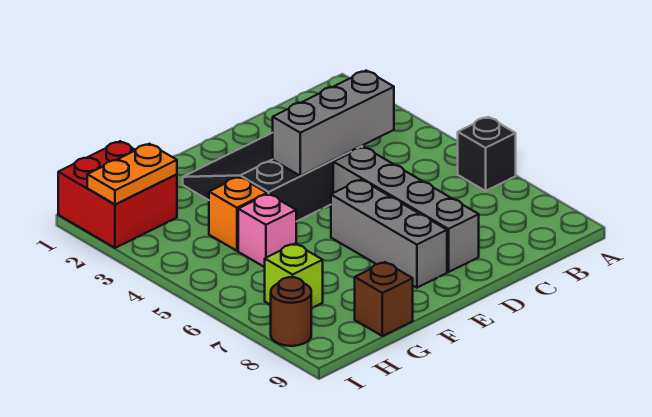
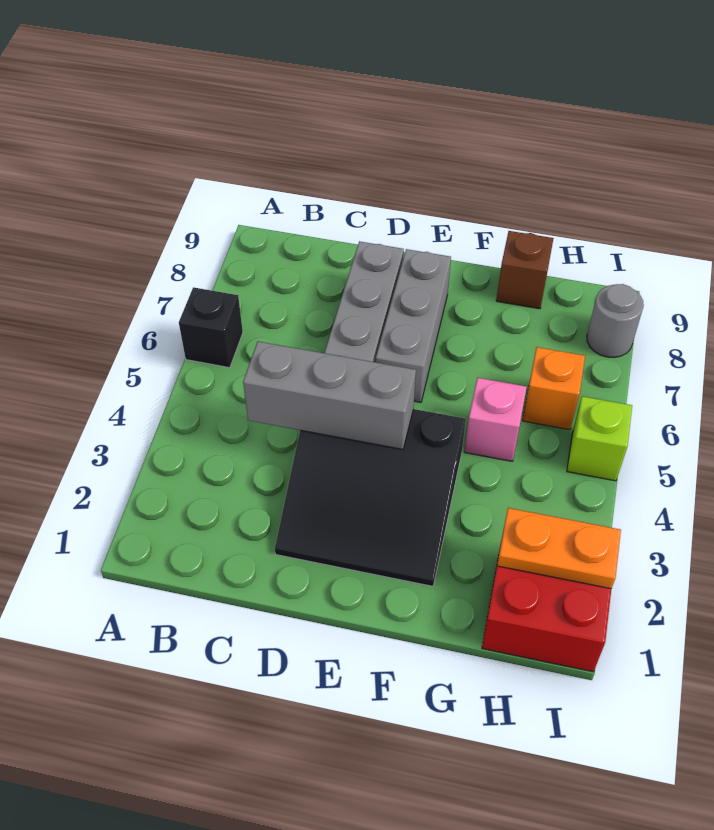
orange brick G4 level 1 -> orange brick H6 level 1
lime brick H7 level 1 -> lime brick I5 level 1
brown round brick I8 level 1 -> grey round brick I8 level 1

